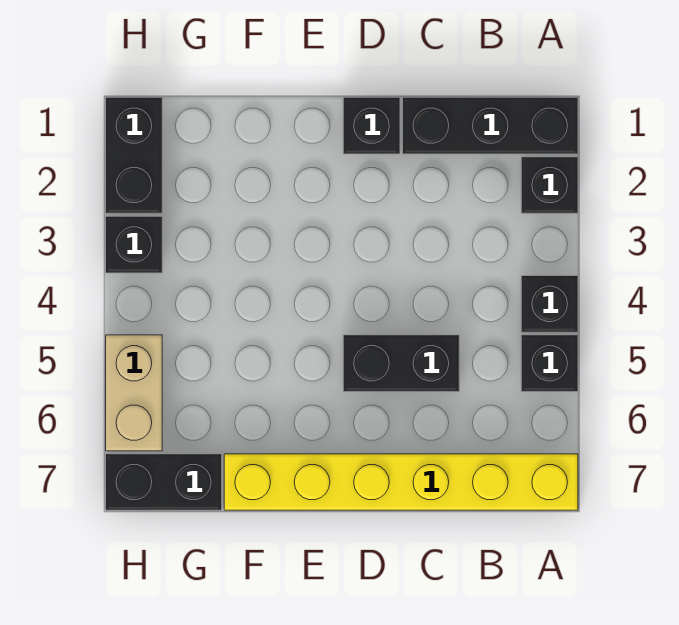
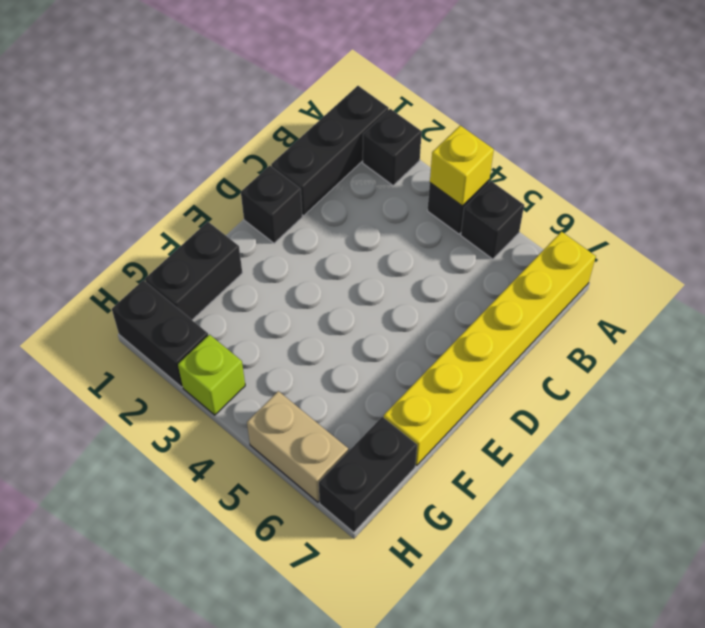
none -> yellow brick A4 level 2
black brick C5:D5 level 1 -> black brick F1:G1 level 1
black brick H3 level 1 -> lime brick H3 level 1

